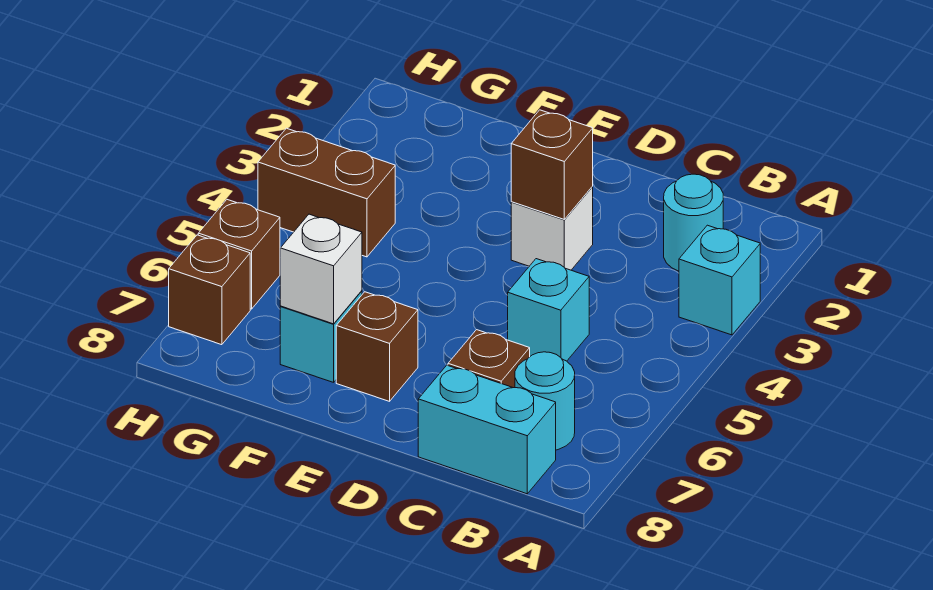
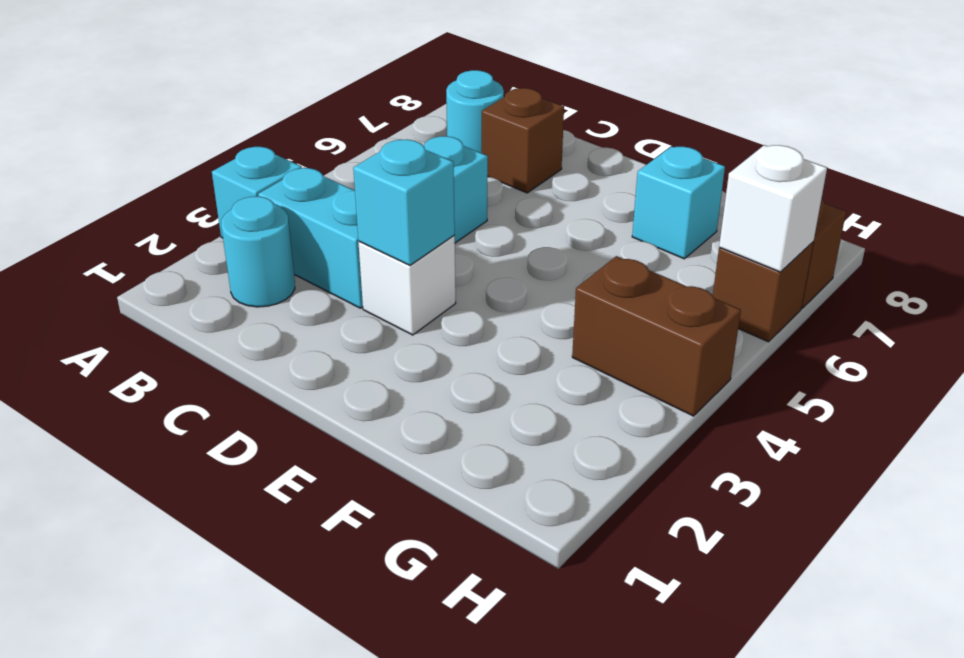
cyan brick B8:C8 level 1 -> cyan brick B3:C3 level 1
brown brick D3 level 2 -> cyan brick D3 level 2
brown brick E7 level 1 -> none
white brick F7 level 2 -> white brick H6 level 2

